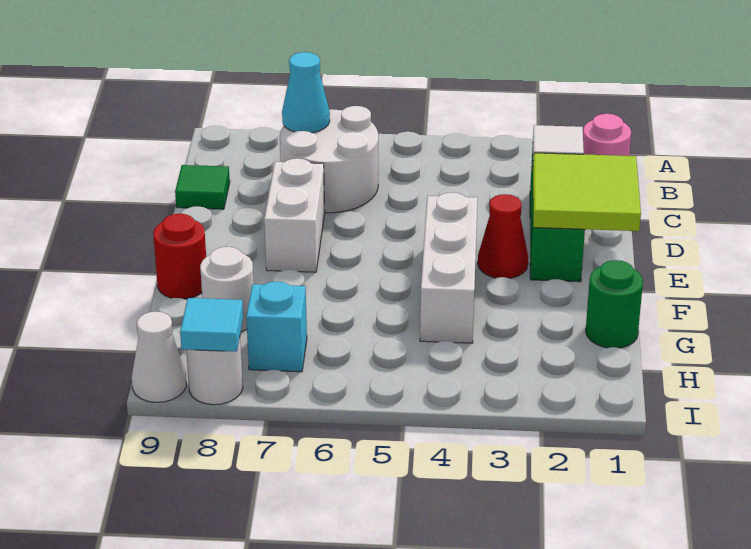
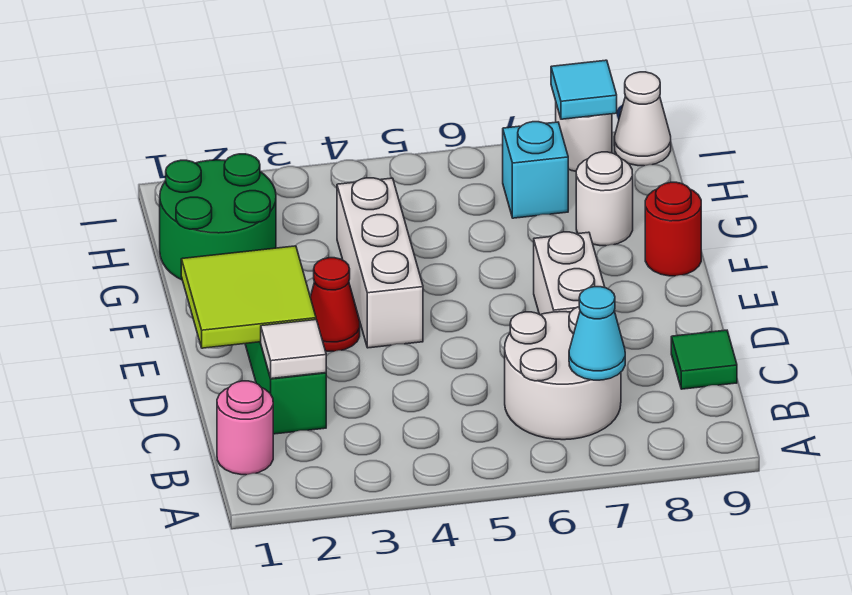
green round brick G1 level 1 -> green round brick G1:H2 level 1

